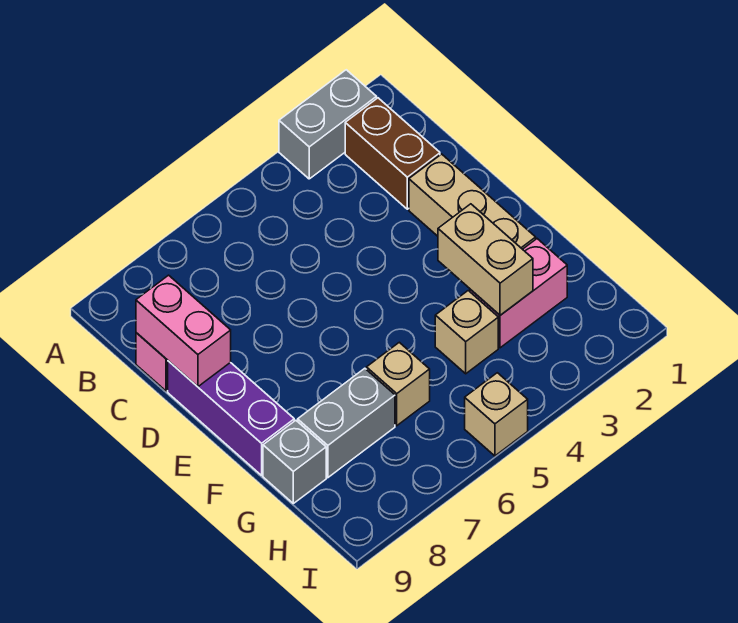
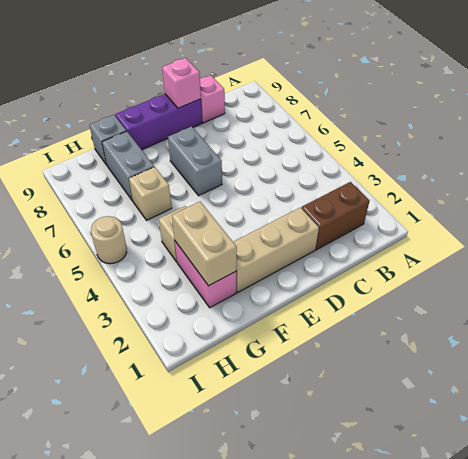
grey brick A2:A3 level 1 -> grey brick E6:E7 level 1
pink brick C9:D9 level 2 -> pink brick D9 level 2
tan brick F3:G3 level 2 -> tan brick G2:G3 level 2
tan brick I5 level 1 -> tan round brick I5 level 1

